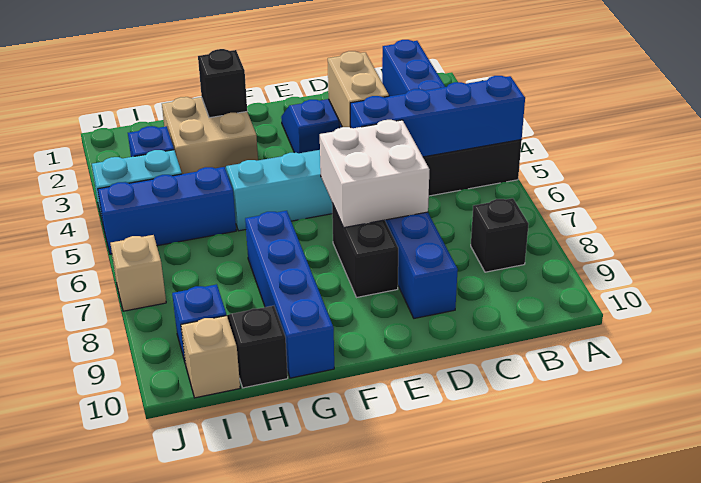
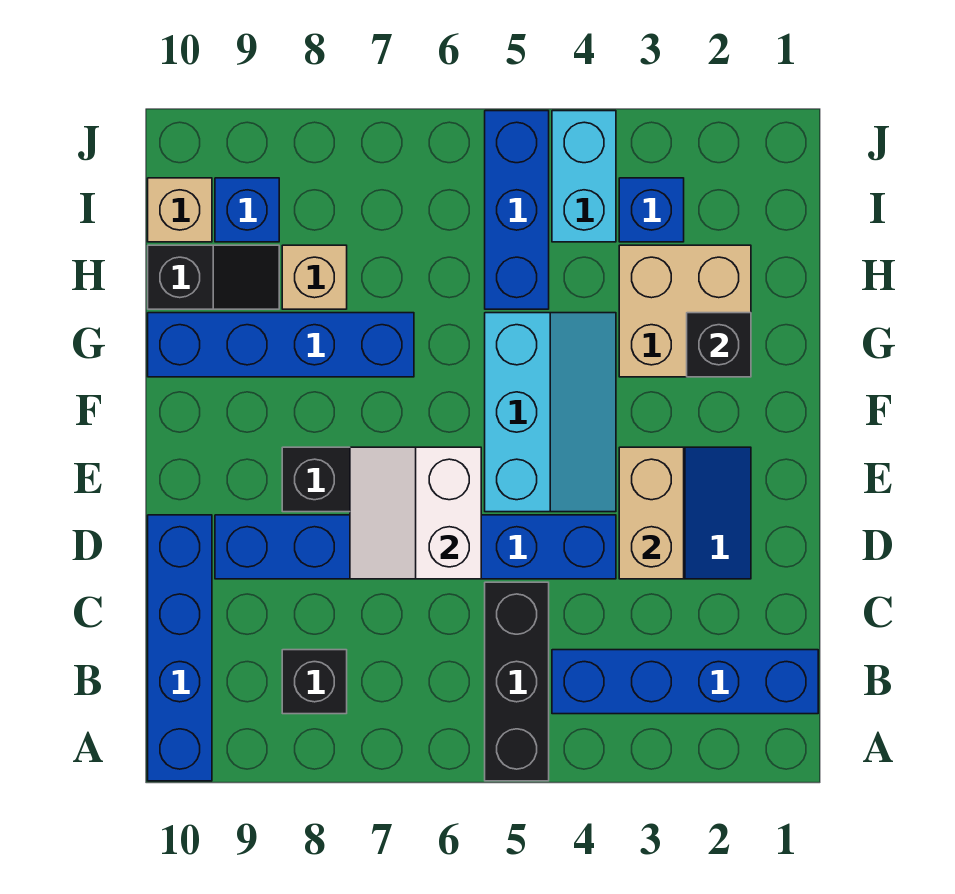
blue brick A5:D5 level 2 -> blue brick A10:D10 level 1
tan brick D3:D4 level 2 -> tan brick D3:E3 level 2
white brick D6:E7 level 2 -> white slope D6:E7 level 2 top 6
tan brick J7 level 1 -> tan brick H8 level 1

